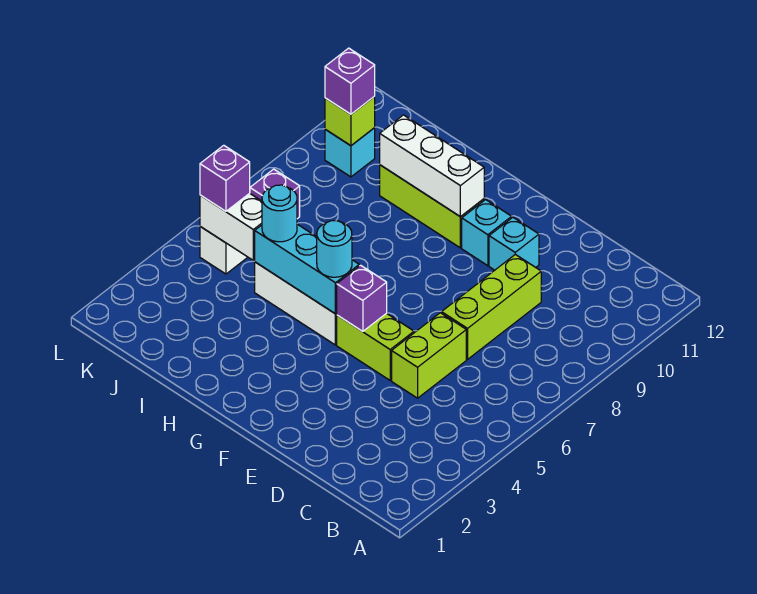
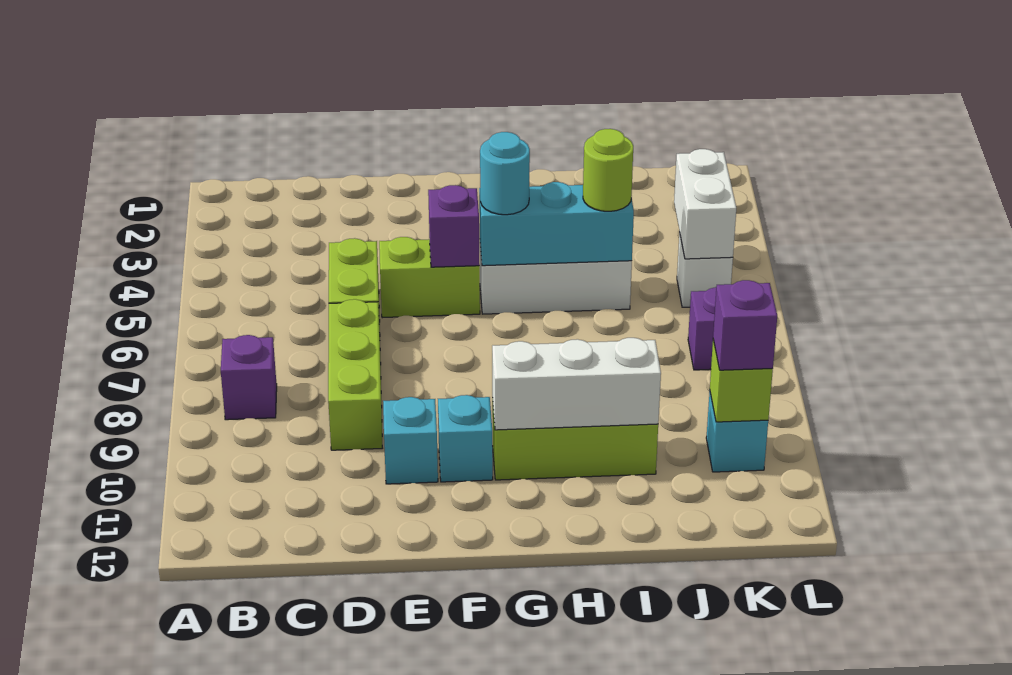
cyan round brick I5 level 3 -> lime round brick I5 level 3
white brick J5:K5 level 2 -> white brick K4:K5 level 2
purple brick K5 level 3 -> purple brick B8 level 1

